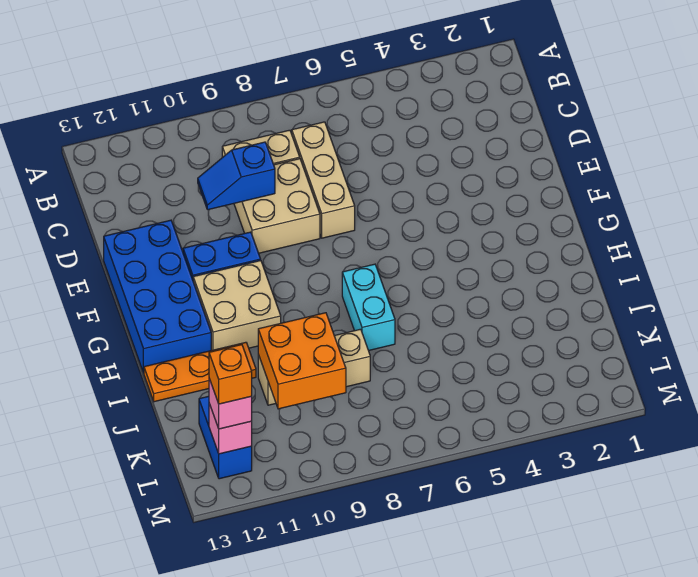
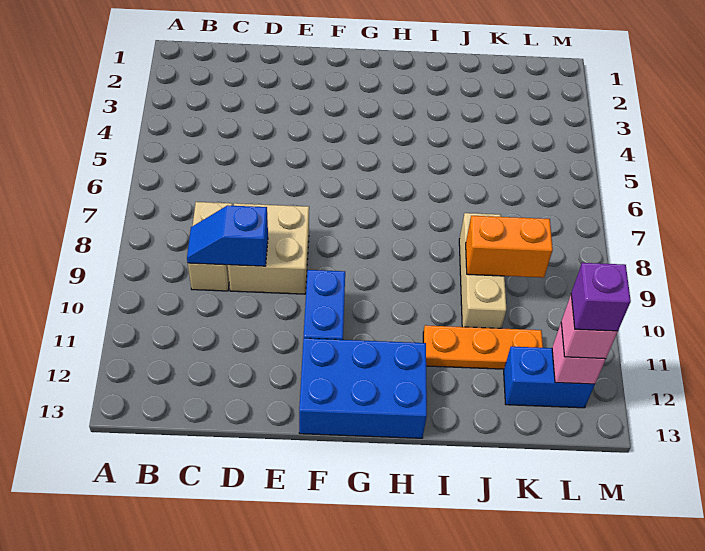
tan brick C7:E7 level 1 -> none
blue slope D9:D10 level 2 top 9 -> blue slope C9:D9 level 2 top D
blue brick E12:H13 level 1 -> blue brick F12:H13 level 1
tan brick G10:H11 level 1 -> none
cyan brick H7:I7 level 1 -> none
orange plate I11:I13 level 1 -> orange plate I11:K11 level 1
orange brick J9:K10 level 2 -> orange brick J9:K9 level 2
orange brick L12 level 4 -> purple brick L12 level 4

